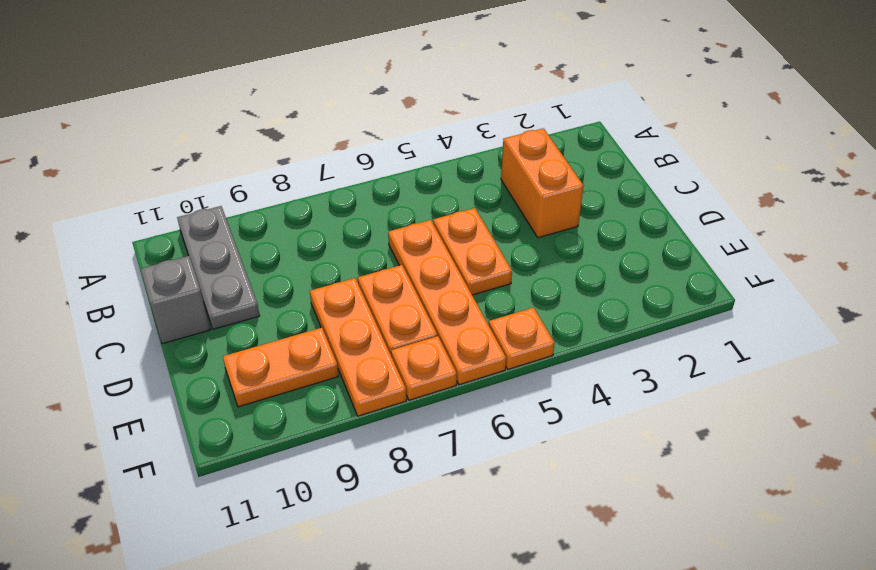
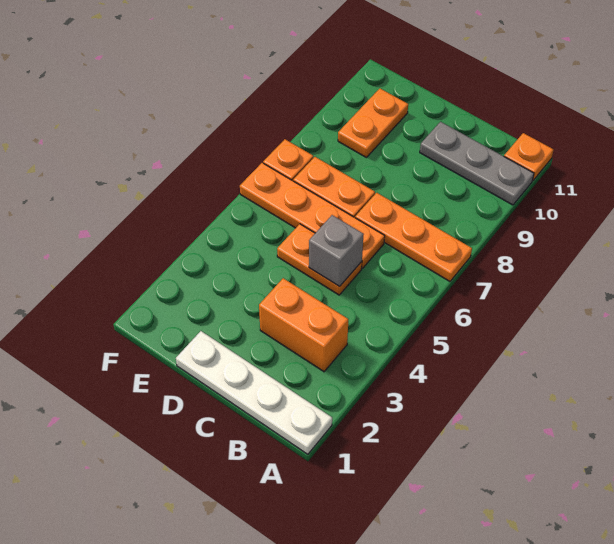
none -> white plate A1:D1 level 1
grey brick C11 level 1 -> grey brick C5 level 2
orange plate D8:F8 level 1 -> orange plate A7:C7 level 1
orange plate F5 level 1 -> orange plate A11 level 1

